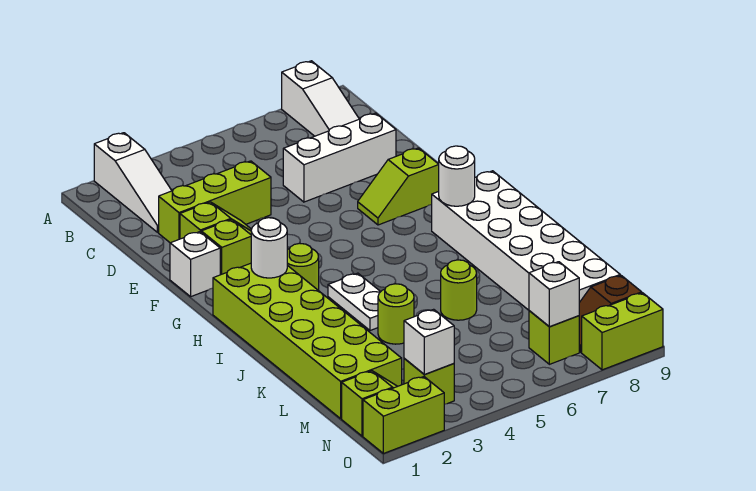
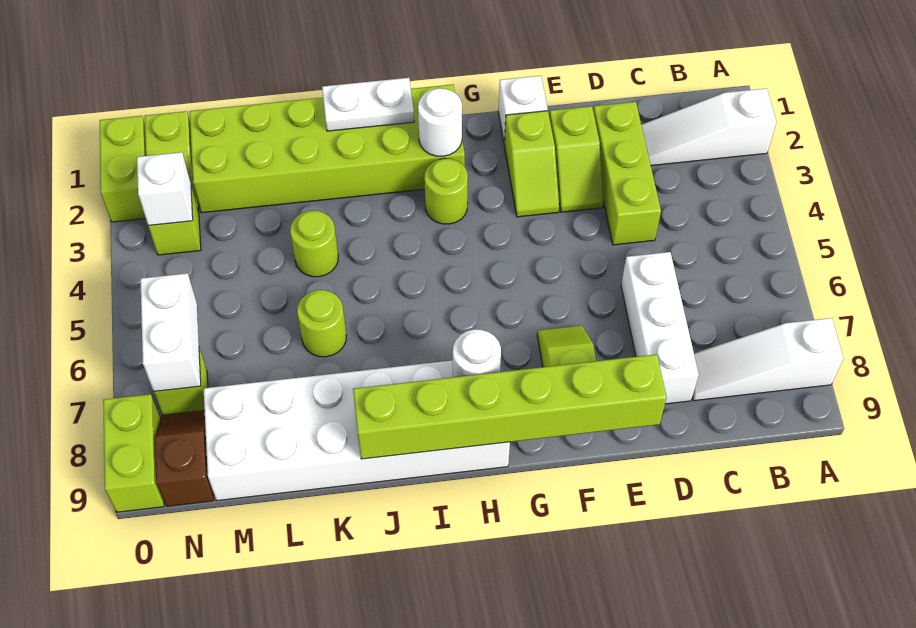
none -> lime brick E9:J9 level 2
white plate I4:J4 level 1 -> white plate I1:J1 level 2
white brick N7 level 2 -> white brick N6:N7 level 2

